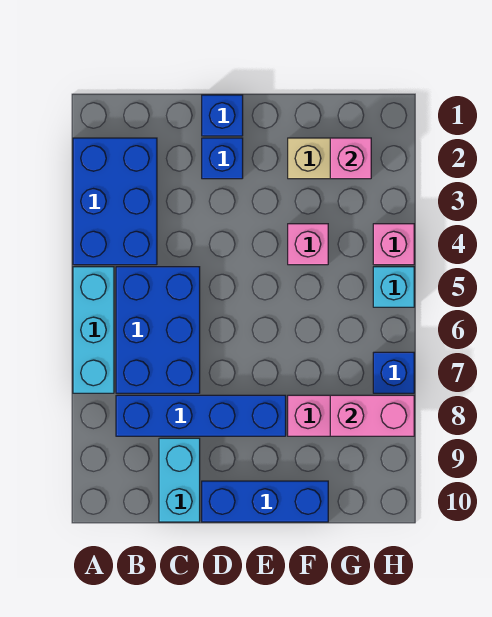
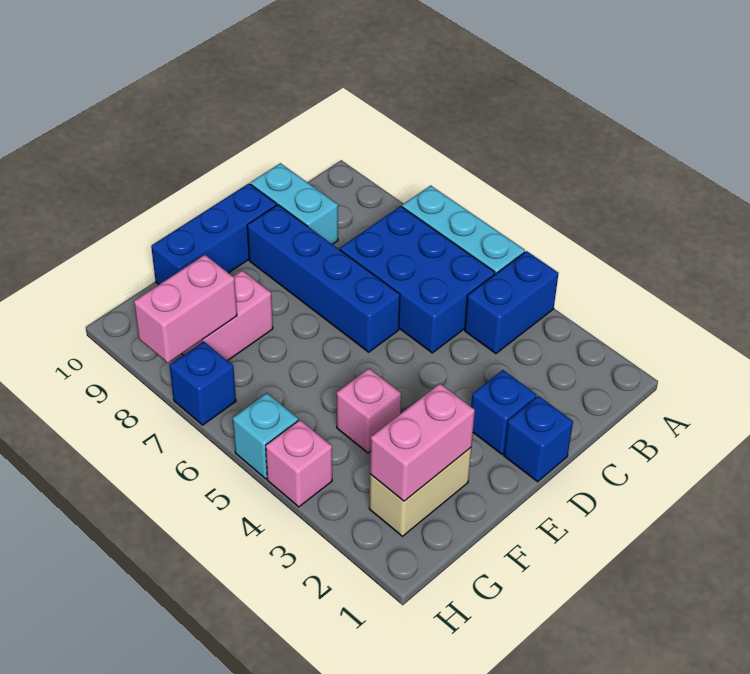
blue brick A2:B4 level 1 -> blue brick A4:B4 level 1
blue brick B8:E8 level 1 -> blue brick D6:D9 level 1
pink brick G2 level 2 -> pink brick F2:G2 level 2

